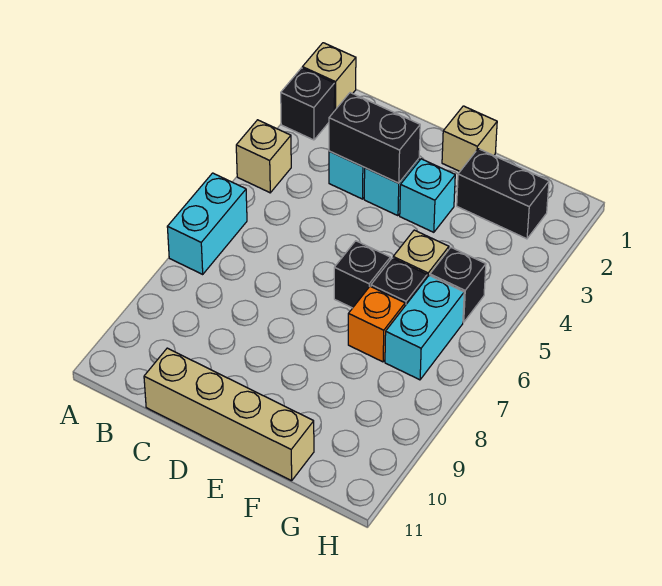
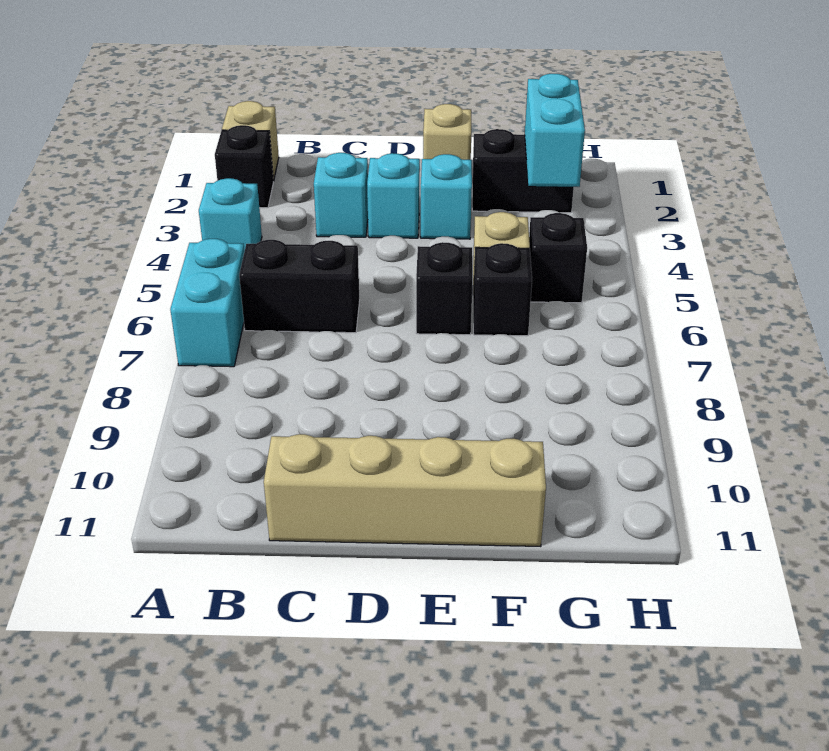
tan brick A4 level 1 -> cyan brick A4 level 1
black brick C3:D3 level 2 -> black brick B6:C6 level 1
orange brick F7 level 1 -> none
cyan brick G6:G7 level 1 -> cyan brick G2:G3 level 2

